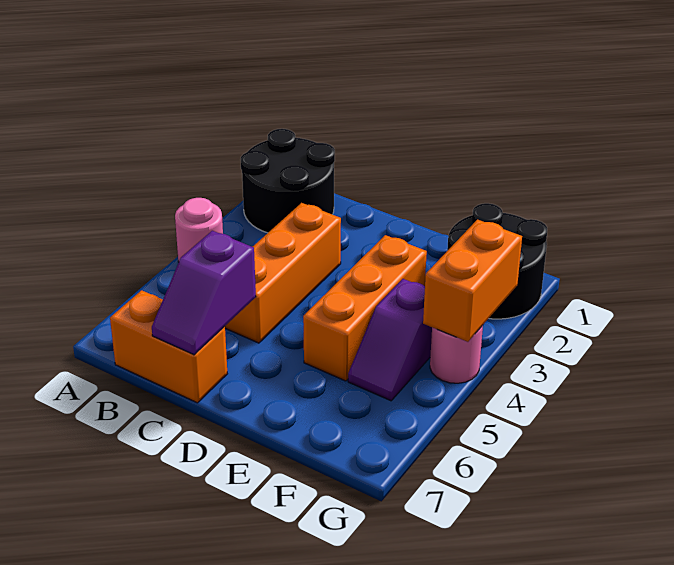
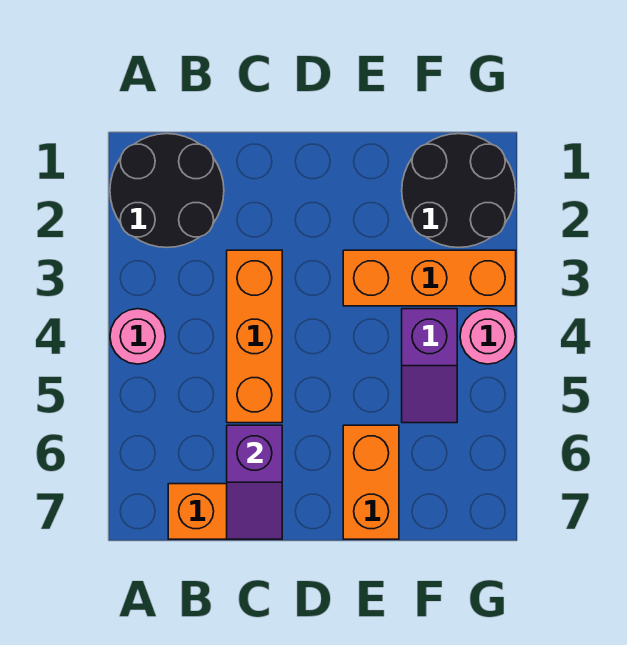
orange brick E3:E5 level 1 -> orange brick E3:G3 level 1
orange brick G3:G4 level 2 -> orange brick E6:E7 level 1

